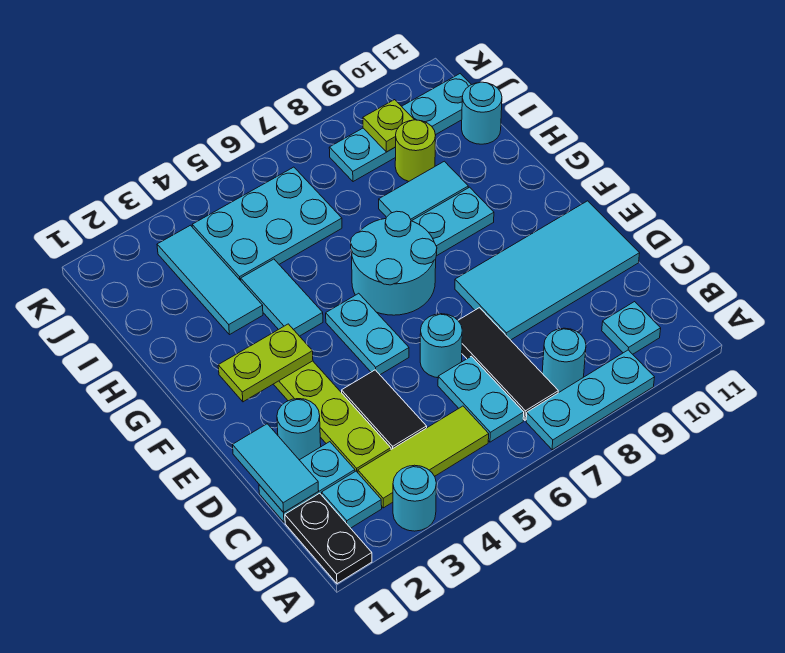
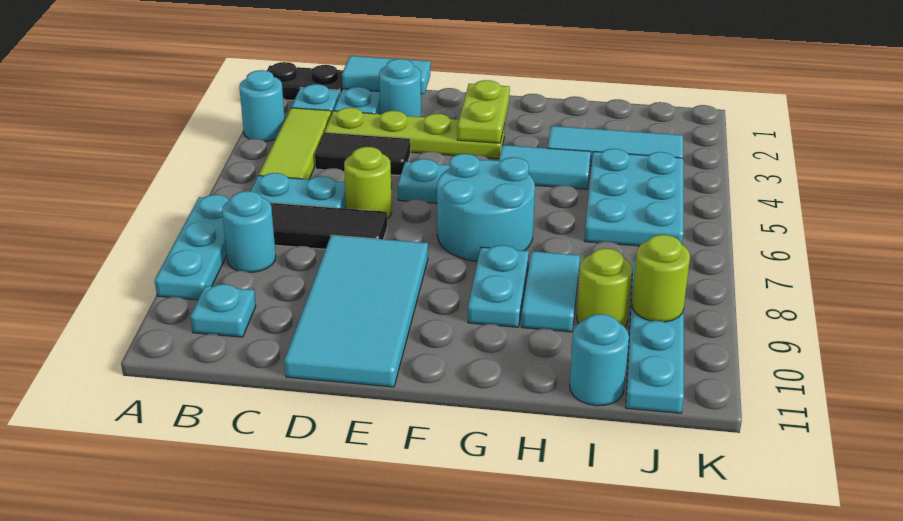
cyan round brick D6 level 1 -> lime round brick D6 level 1
lime plate J9 level 2 -> lime round brick J9 level 2

